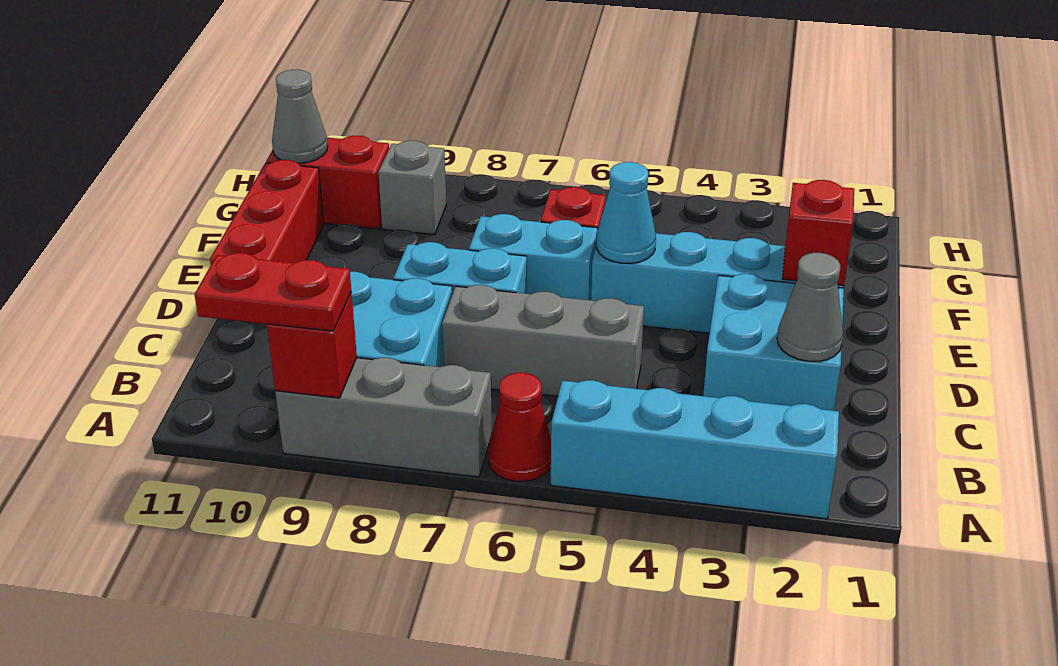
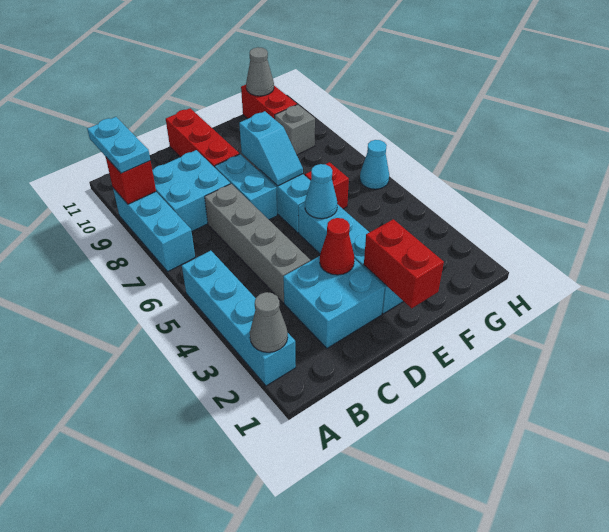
red cone A6 level 1 -> red cone D3 level 2
grey brick A7:A9 level 1 -> cyan brick A7:A9 level 1
red plate A9:A10 level 3 -> cyan plate A9:A10 level 3
grey cone C2 level 2 -> grey cone A2 level 2
grey brick C5:C7 level 1 -> grey brick C4:C7 level 1
red brick D11:F11 level 1 -> red brick D9:D11 level 1
red brick E2 level 2 -> red brick E1:E2 level 2
none -> cyan slope E7:E8 level 2 top 8
none -> cyan cone H6 level 1

